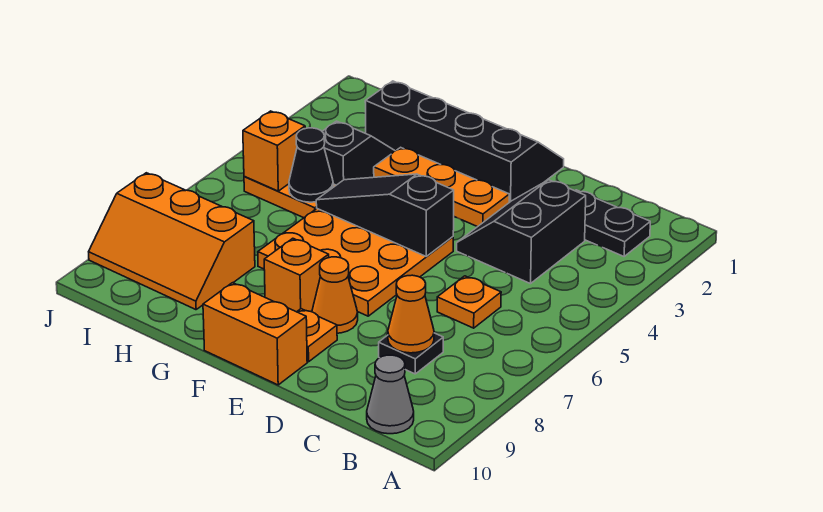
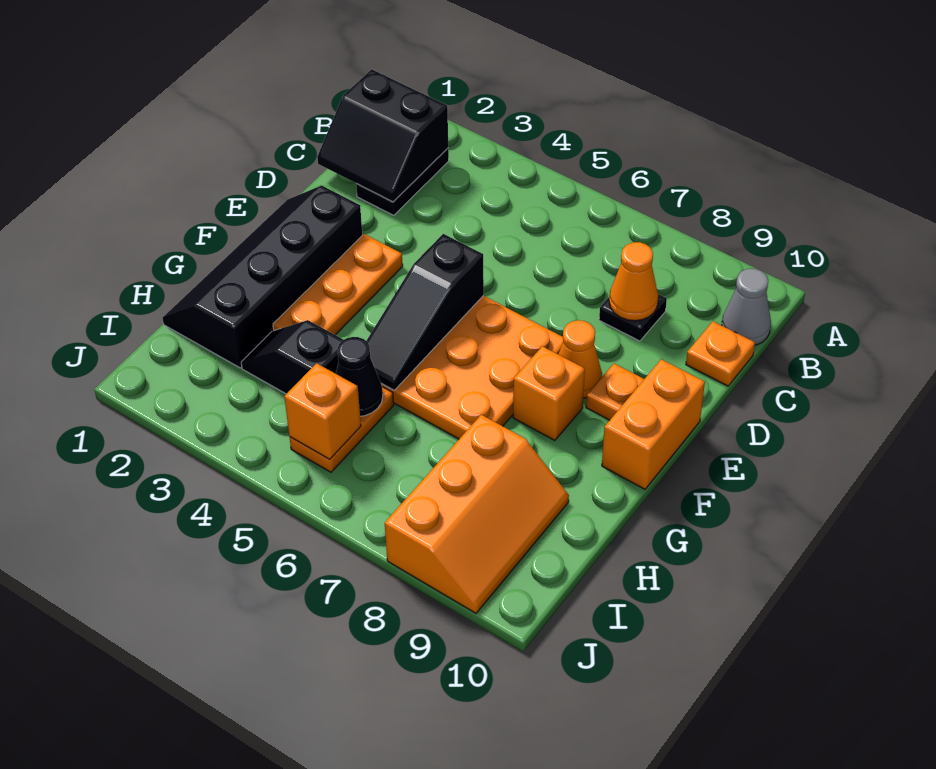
black slope C3:D4 level 1 top C -> black slope B1:C2 level 2 top B
orange plate C6 level 1 -> orange plate C10 level 1

